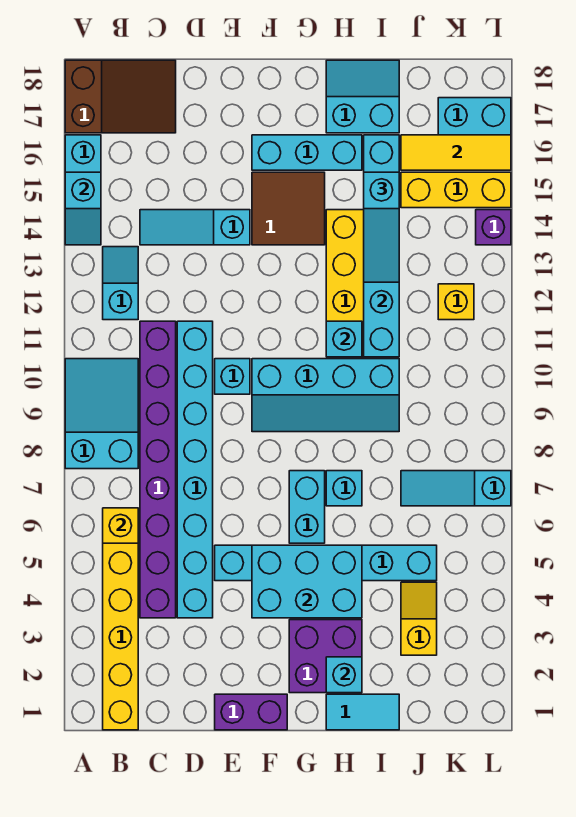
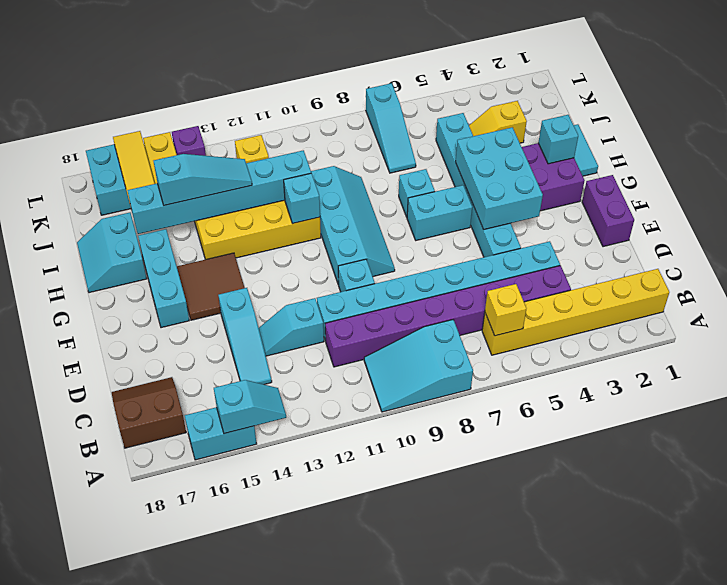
brown slope A17:C18 level 1 top A -> brown slope B17:C18 level 1 top B
cyan slope B12:B13 level 1 top 12 -> cyan slope D12:D13 level 1 top 12

